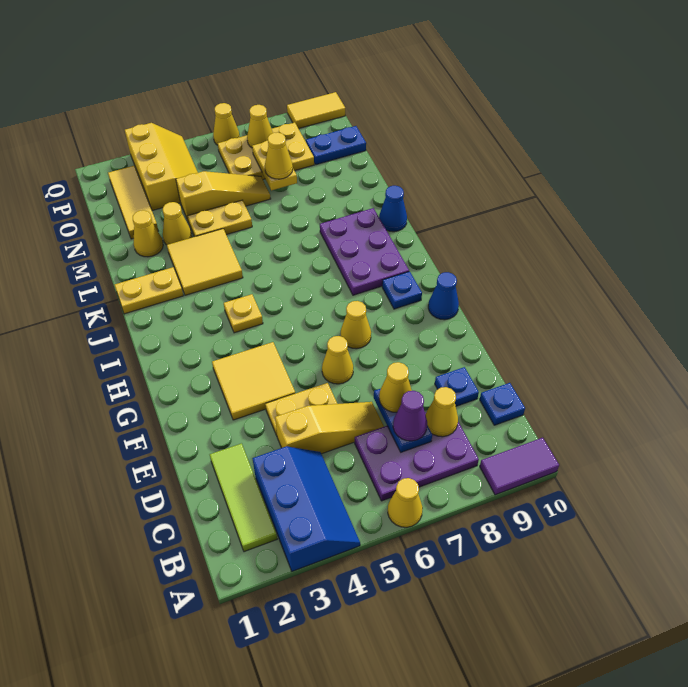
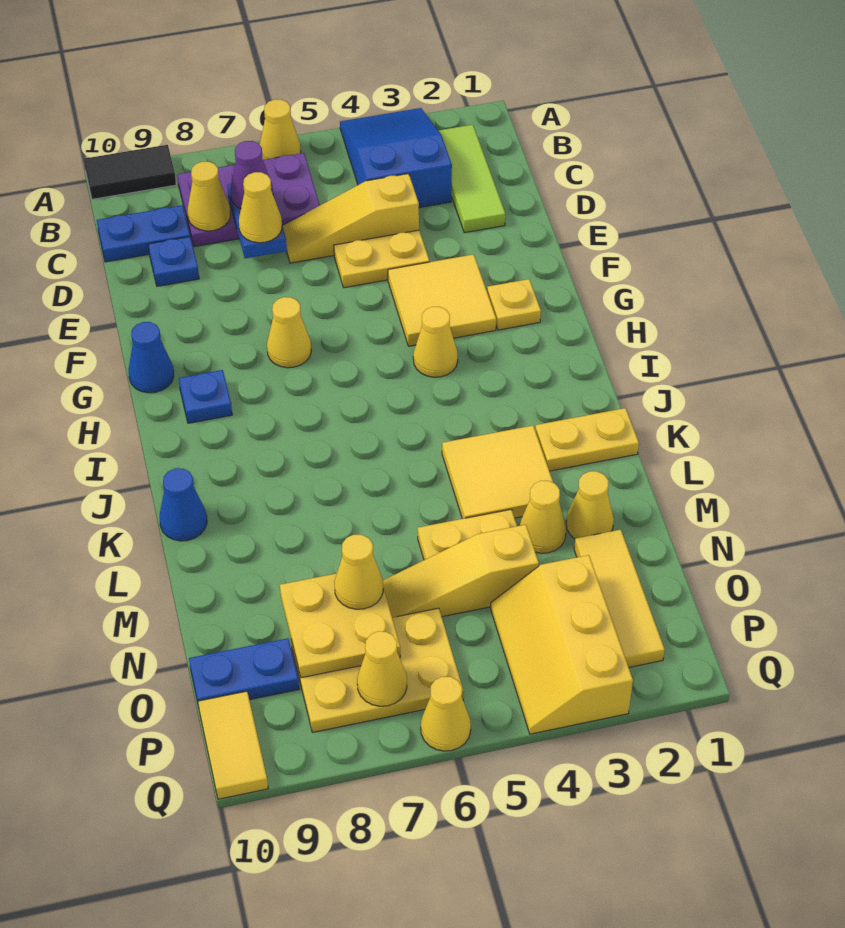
blue slope A3:C4 level 1 top 3 -> blue slope A3:C4 level 1 top C
purple tile A9:A10 level 1 -> black tile A9:A10 level 1
blue plate C10 level 1 -> blue plate C9:C10 level 1
yellow cone F6 level 1 -> yellow cone H4 level 1
yellow plate I4 level 1 -> yellow plate G2 level 1
purple plate I8:K9 level 1 -> none
yellow plate N7:O7 level 2 -> yellow plate N7:O8 level 2
yellow tile Q9:Q10 level 1 -> yellow tile P10:Q10 level 1

